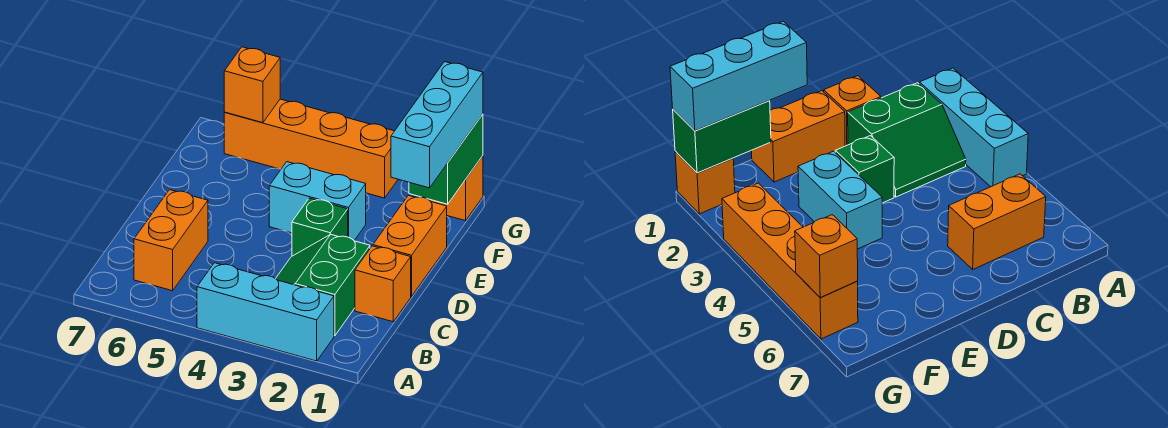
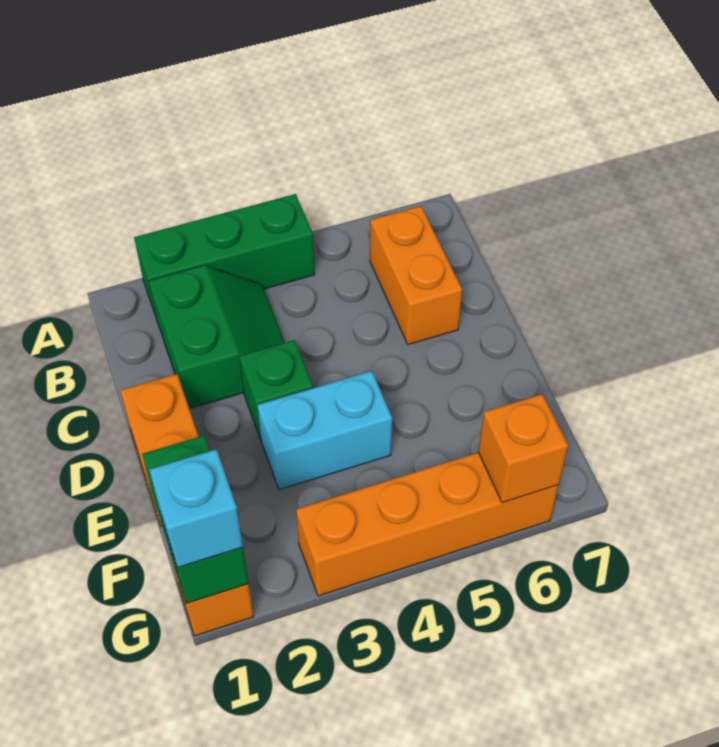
cyan brick A2:A4 level 1 -> green brick A2:A4 level 1
orange brick C1 level 1 -> none
cyan brick E1:G1 level 3 -> cyan brick G1 level 3

